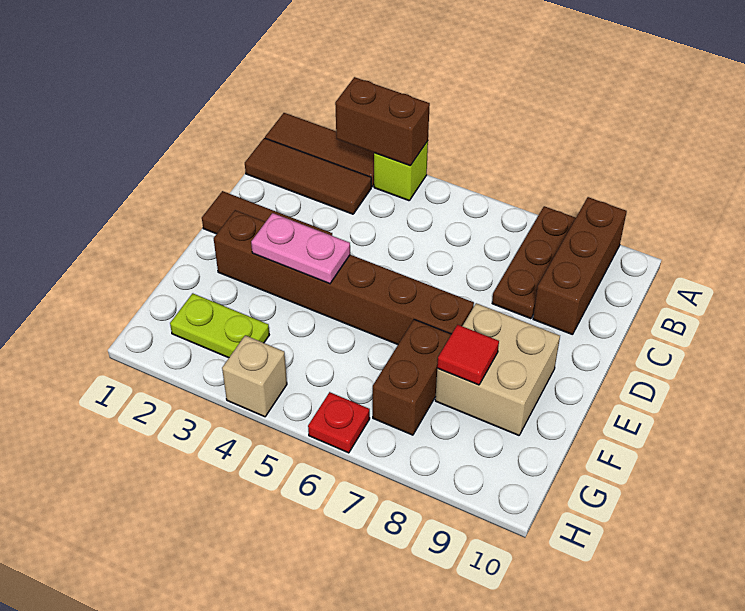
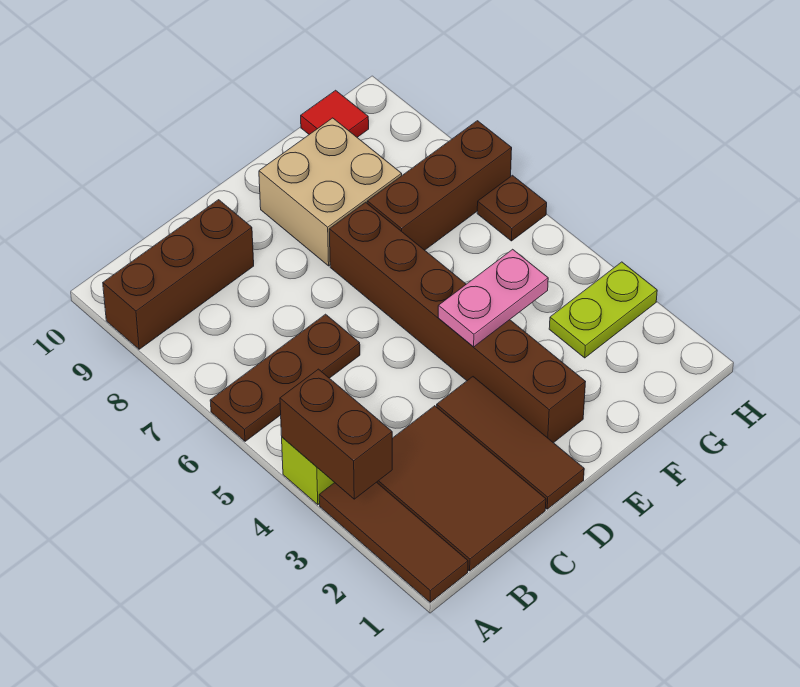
brown plate A8:C8 level 1 -> brown plate A6:C6 level 1
brown tile B1:B3 level 1 -> brown tile B1:C3 level 1
pink plate E3:E4 level 2 -> pink plate E4:F4 level 2
brown brick F7:G7 level 1 -> brown brick F7:H7 level 1
red tile F8 level 2 -> red tile G10 level 1
lime plate G2:G3 level 1 -> lime plate G3:H3 level 1
tan brick H4 level 1 -> none
red plate H6 level 1 -> brown plate H6 level 1

